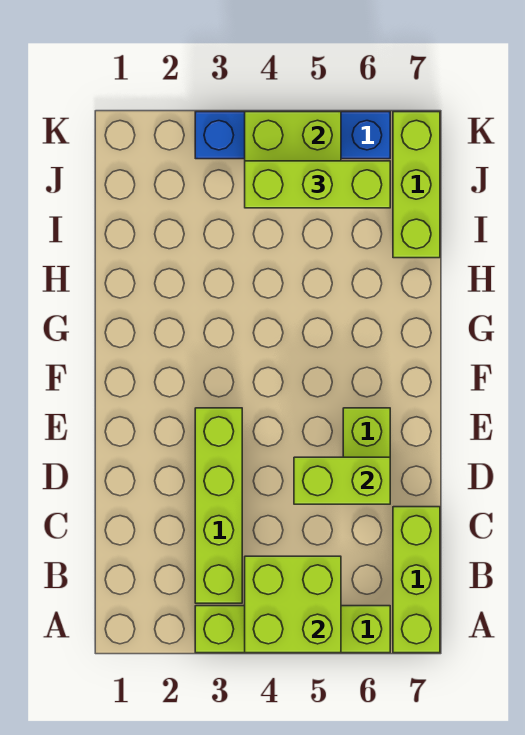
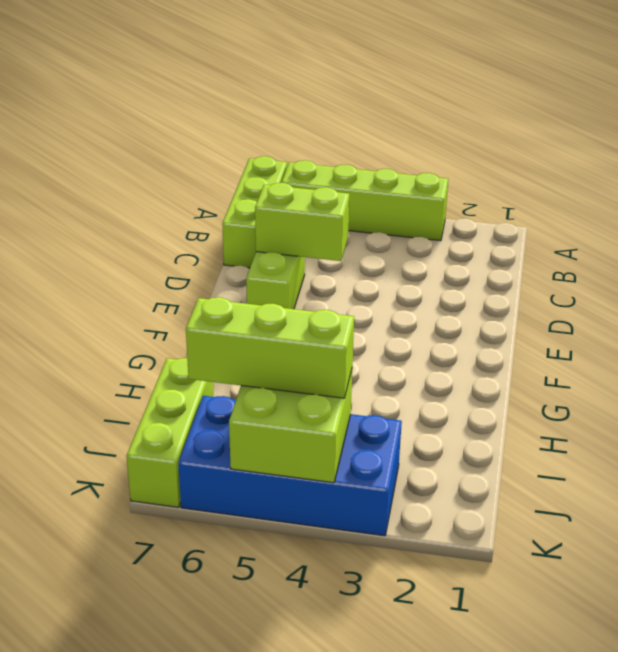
lime brick A4:B5 level 2 -> none
lime brick B3:E3 level 1 -> none
blue brick K3:K6 level 1 -> blue brick J3:K6 level 1

